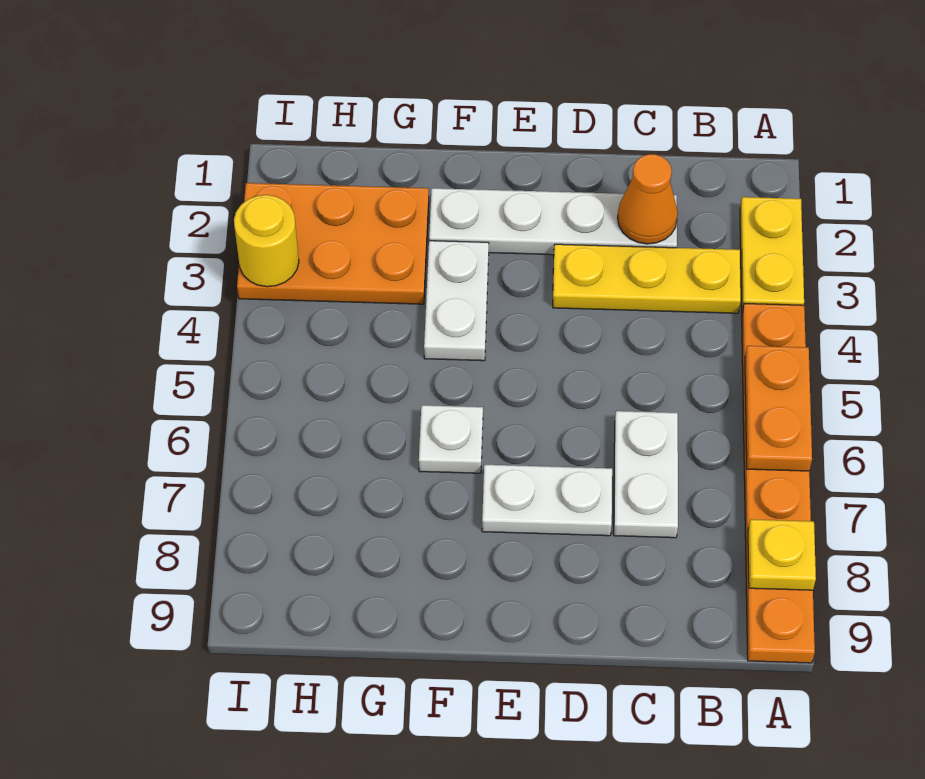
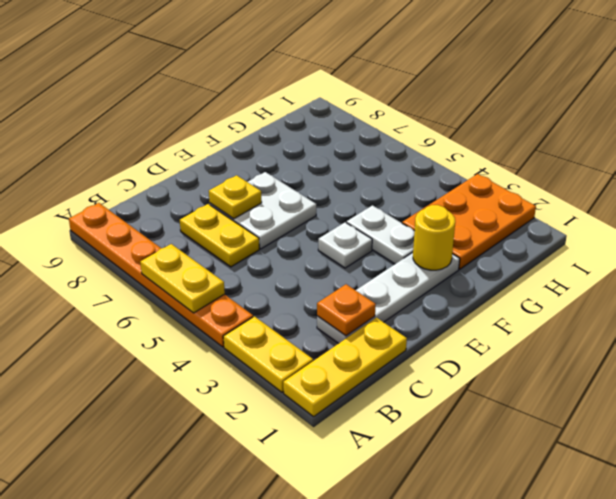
orange plate A5:A6 level 2 -> yellow plate A5:A6 level 2
yellow plate A8 level 2 -> yellow plate D7 level 2
yellow plate B3:D3 level 1 -> yellow plate A1:C1 level 1
orange cone C2 level 2 -> orange plate C2 level 2
white plate C6:C7 level 1 -> yellow plate C6:C7 level 1
white plate D7:E7 level 1 -> white plate D6:E7 level 1
white plate F6 level 1 -> white plate E4 level 1
yellow round brick I3 level 2 -> yellow round brick F2 level 2

